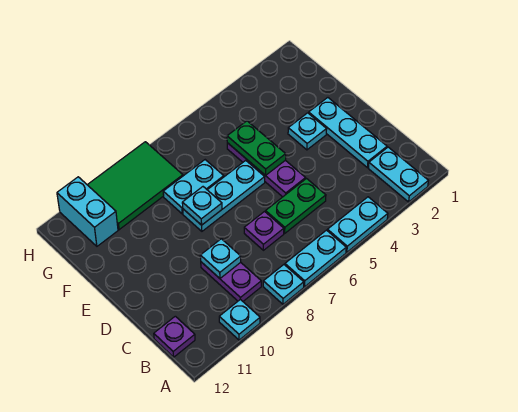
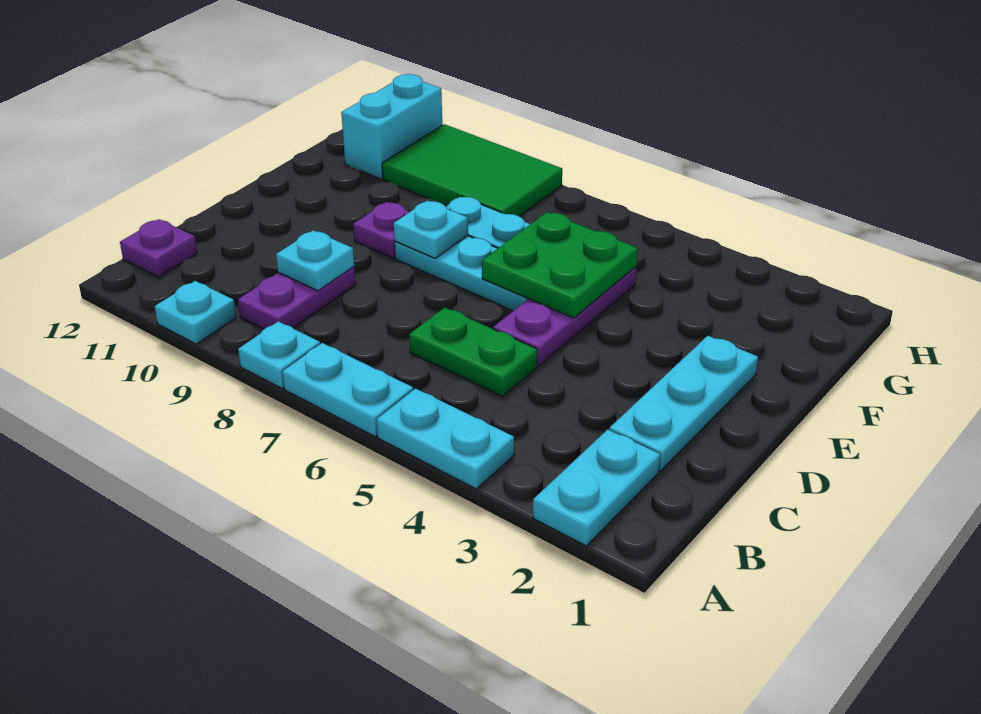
purple plate C7 level 1 -> purple plate E9 level 1
cyan plate E3 level 1 -> none
green plate E5:F5 level 2 -> green plate E5:F6 level 2

